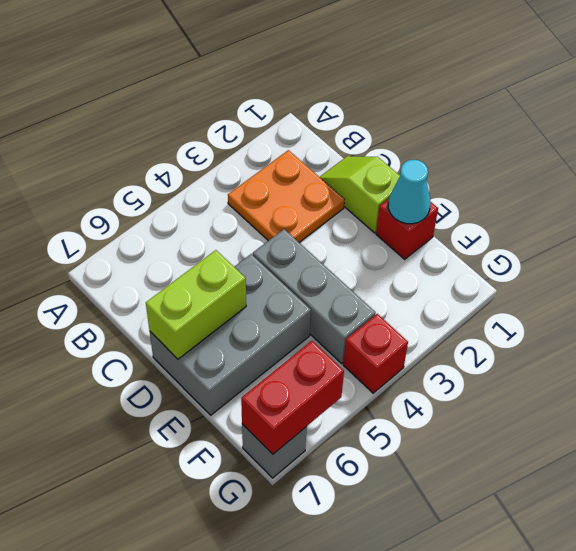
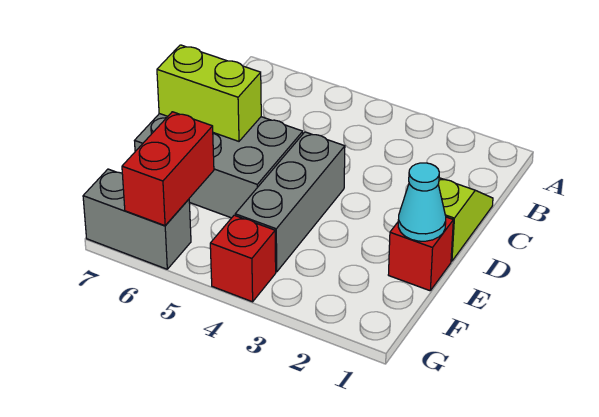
orange plate B2:C3 level 1 -> none
red brick G6:G7 level 2 -> red brick F6:G6 level 2
grey brick G7 level 1 -> grey brick G6:G7 level 1

